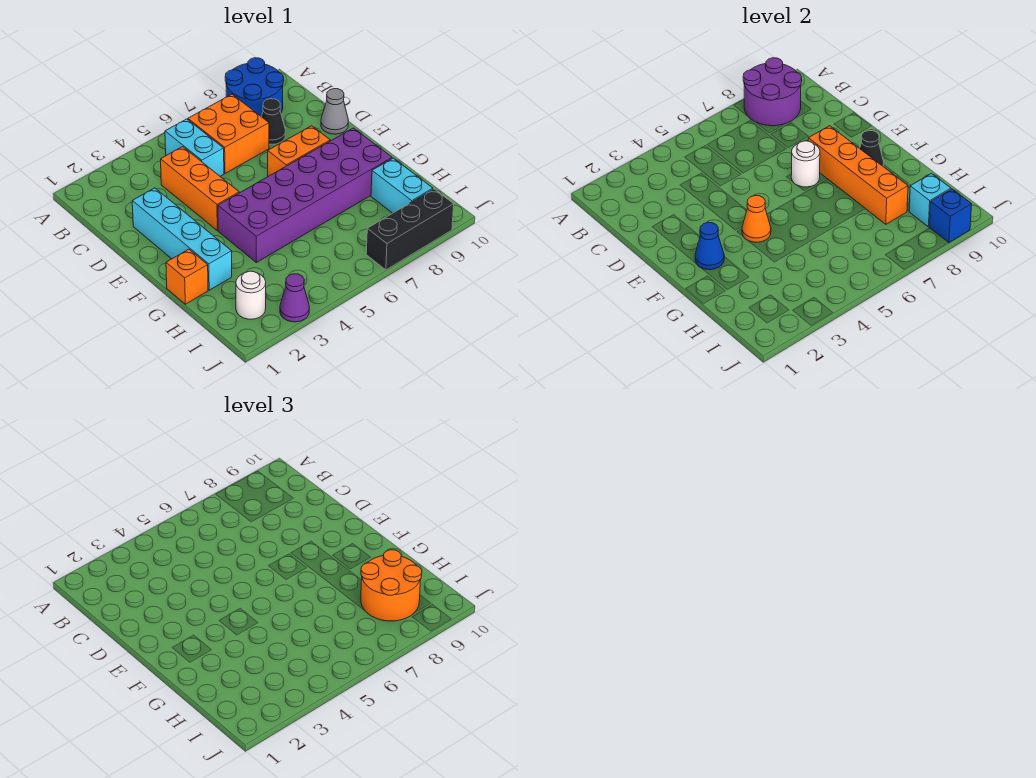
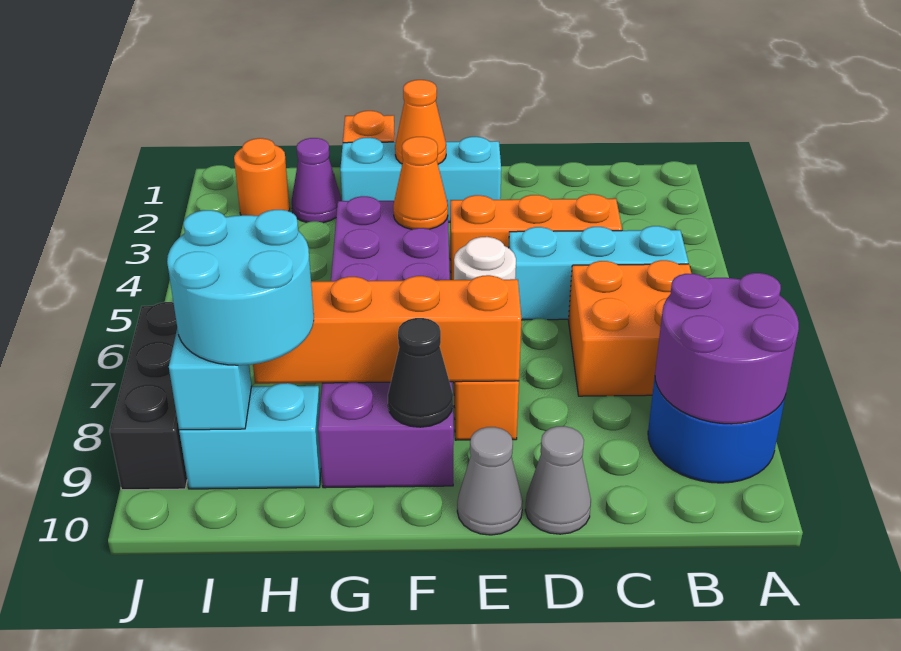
cyan brick B5:C5 level 1 -> cyan brick B5:D5 level 1
black cone C8 level 1 -> none
cyan brick D2:G2 level 1 -> cyan brick E2:G2 level 1
none -> grey cone E10 level 1
blue cone F2 level 2 -> orange cone F2 level 2
orange round brick H8:I9 level 3 -> cyan round brick H8:I9 level 3
white round brick I2 level 1 -> orange round brick I2 level 1
purple cone J3 level 1 -> purple cone H2 level 1
blue brick J9 level 2 -> none

